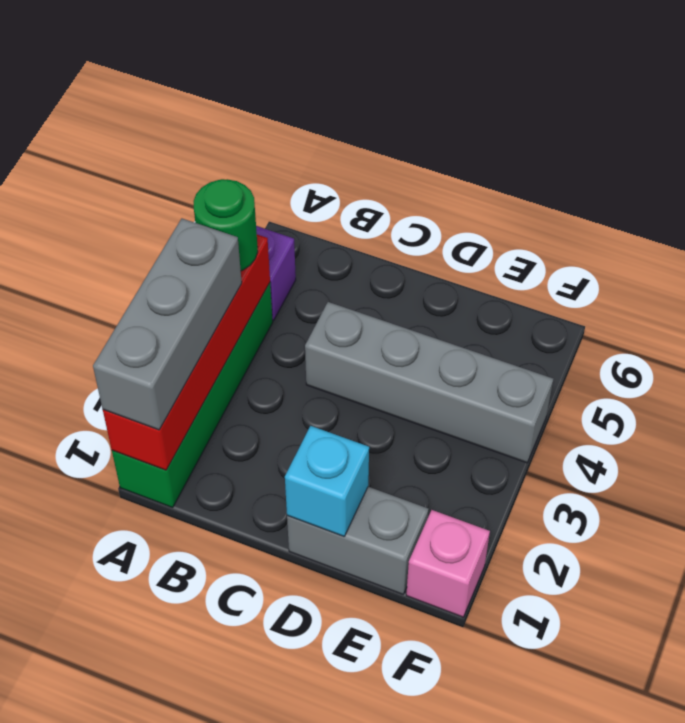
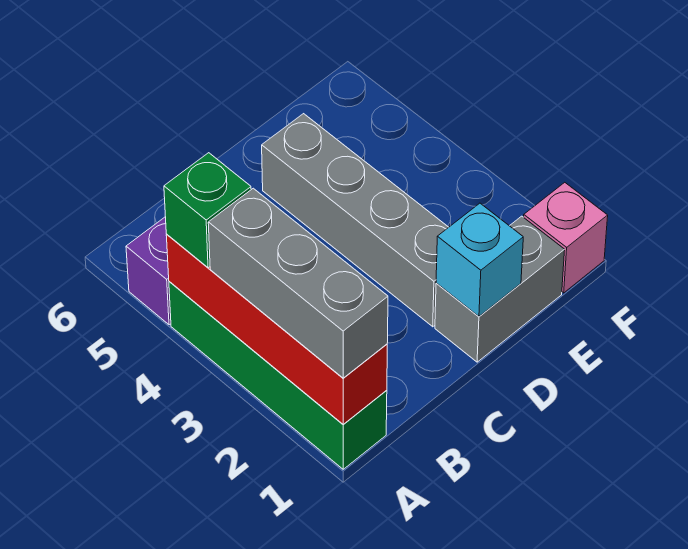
green round brick A4 level 3 -> green brick A4 level 3
grey brick C4:F4 level 1 -> grey brick D2:D5 level 1

